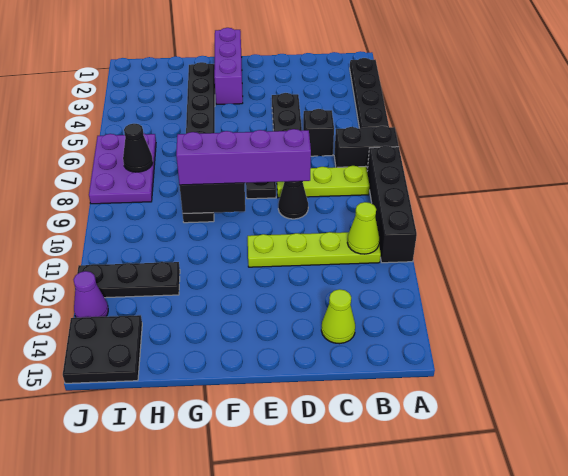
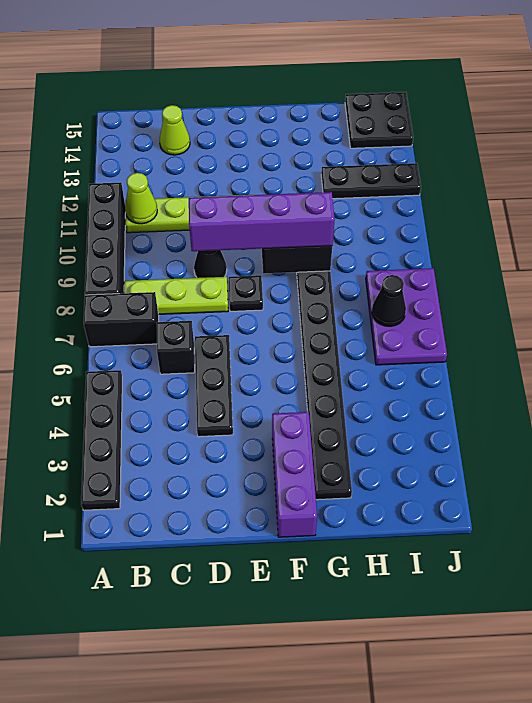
purple cone J13 level 1 -> none

